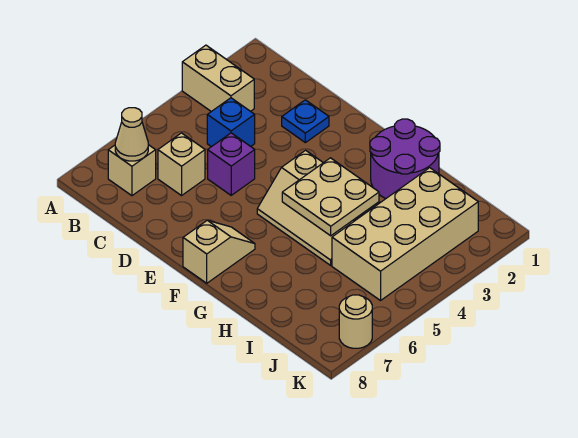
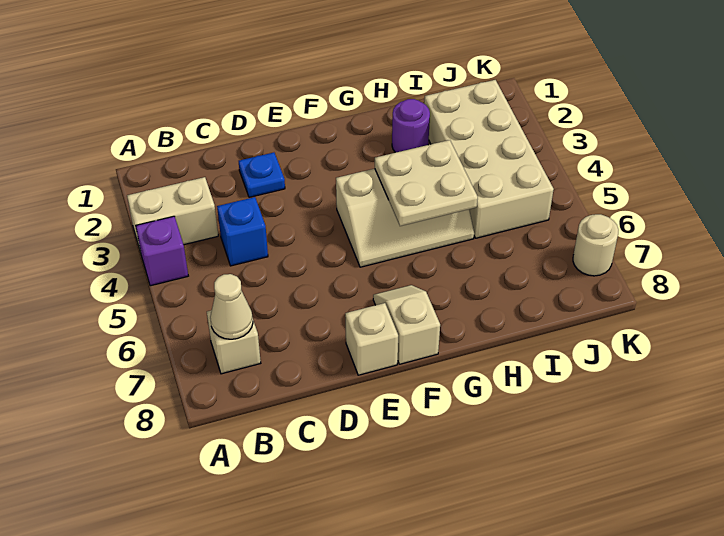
tan brick C6 level 1 -> tan brick E8 level 1
purple brick D5 level 1 -> purple brick A4 level 1
purple round brick G1:H2 level 1 -> purple round brick H2 level 1

